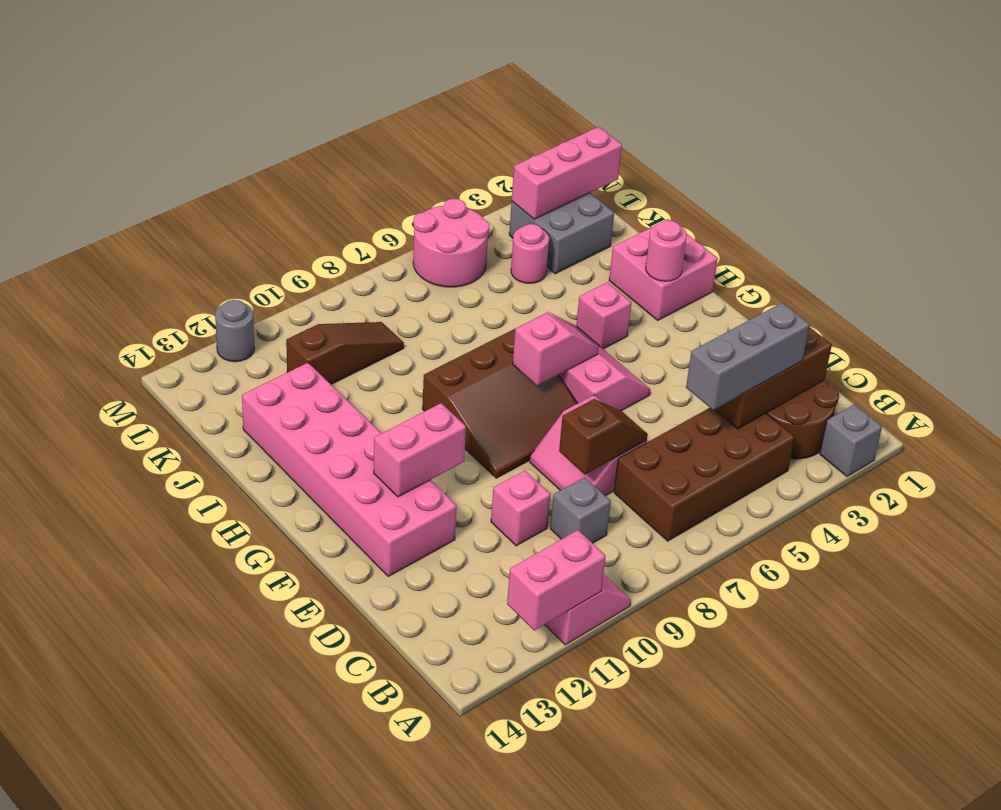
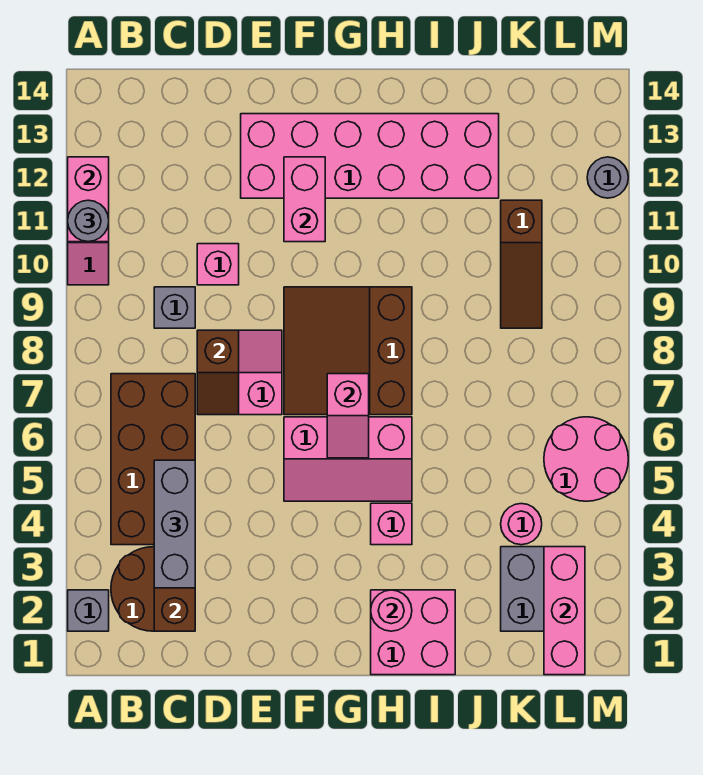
none -> grey round brick A11 level 3

